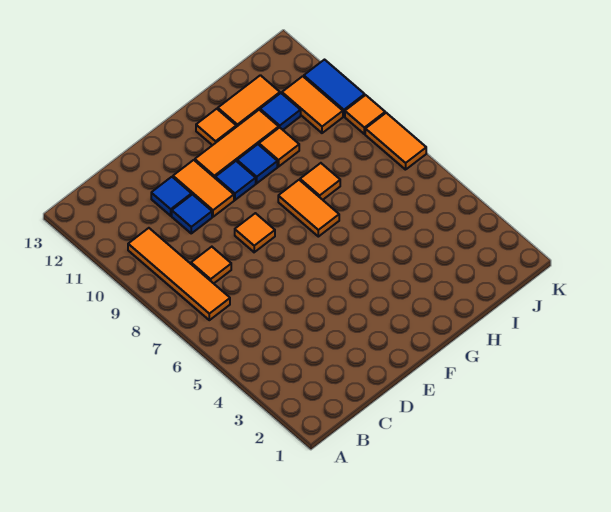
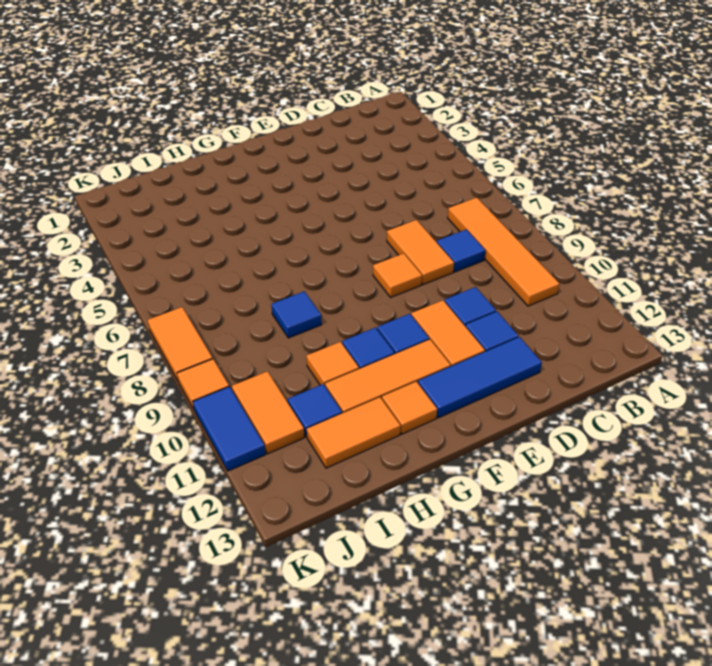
orange tile C8 level 1 -> blue tile C8 level 1
none -> blue tile D12:F12 level 1
orange tile G7:G8 level 1 -> orange tile D7:D8 level 1
orange tile H8 level 1 -> blue tile H8 level 1

